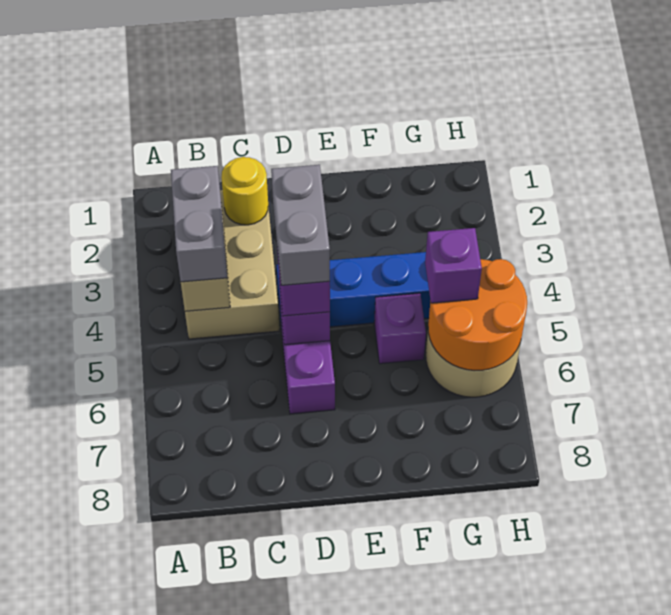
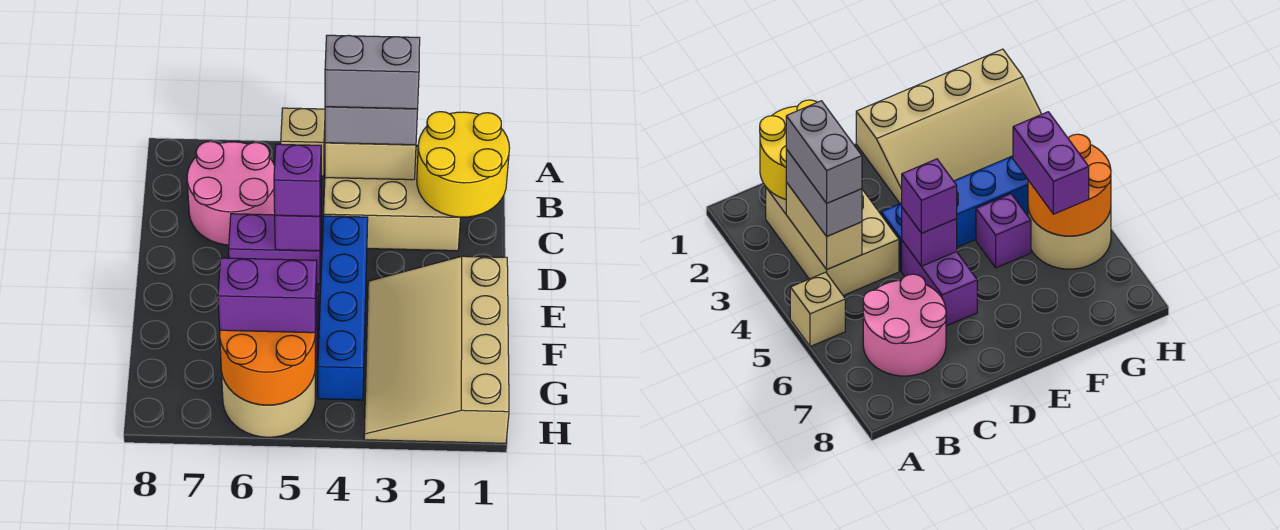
none -> tan brick A5 level 1
none -> pink round brick B6:C7 level 1
yellow round brick C2 level 2 -> yellow round brick B1:C2 level 2
grey brick D4:D5 level 4 -> grey brick B3:B4 level 4
none -> tan slope E1:H3 level 1 top 1
purple brick G5 level 3 -> purple brick G5:G6 level 3

